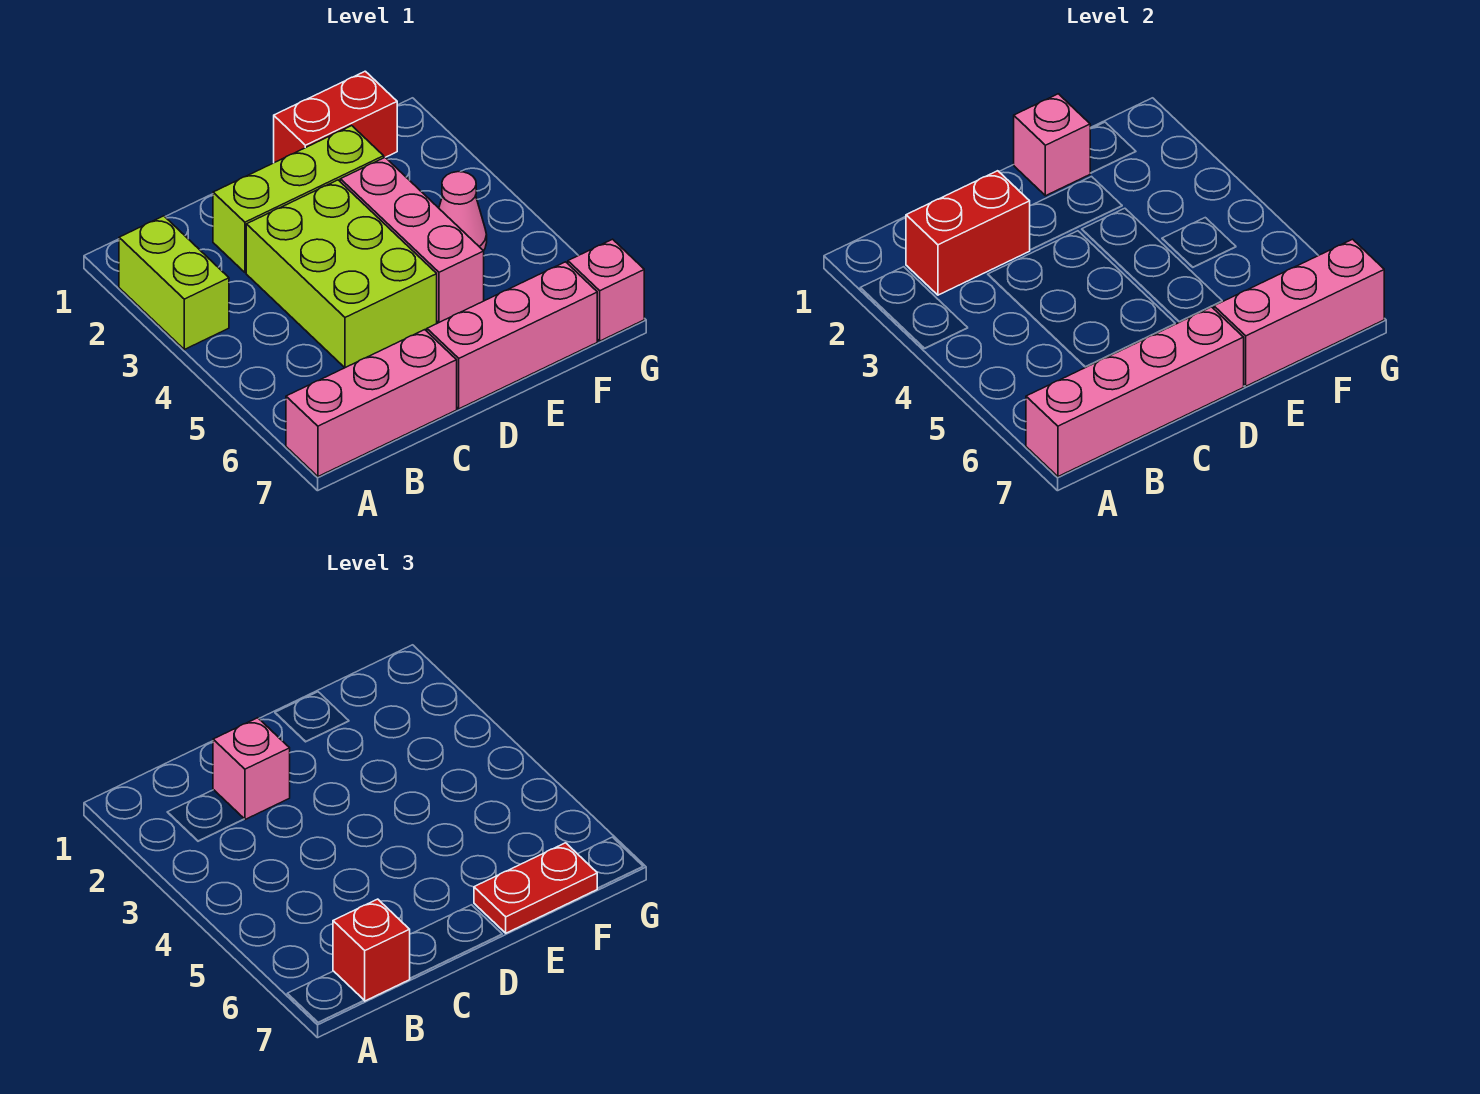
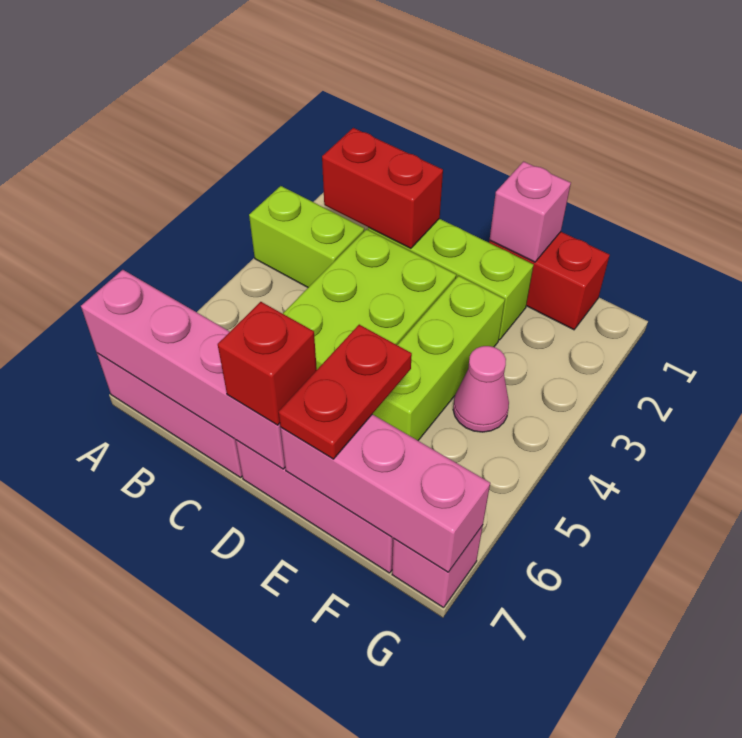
lime brick A2:A3 level 1 -> lime brick A3:B3 level 1
red brick B7 level 3 -> red brick D7 level 3
pink brick C2 level 3 -> none
pink brick E3:E5 level 1 -> lime brick E3:E5 level 1
red plate E7:F7 level 3 -> red plate E6:E7 level 3

